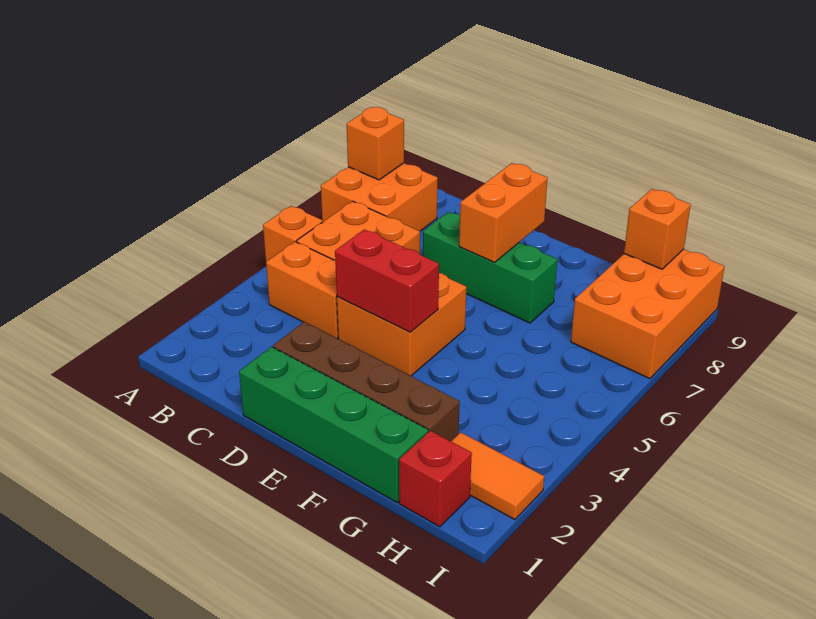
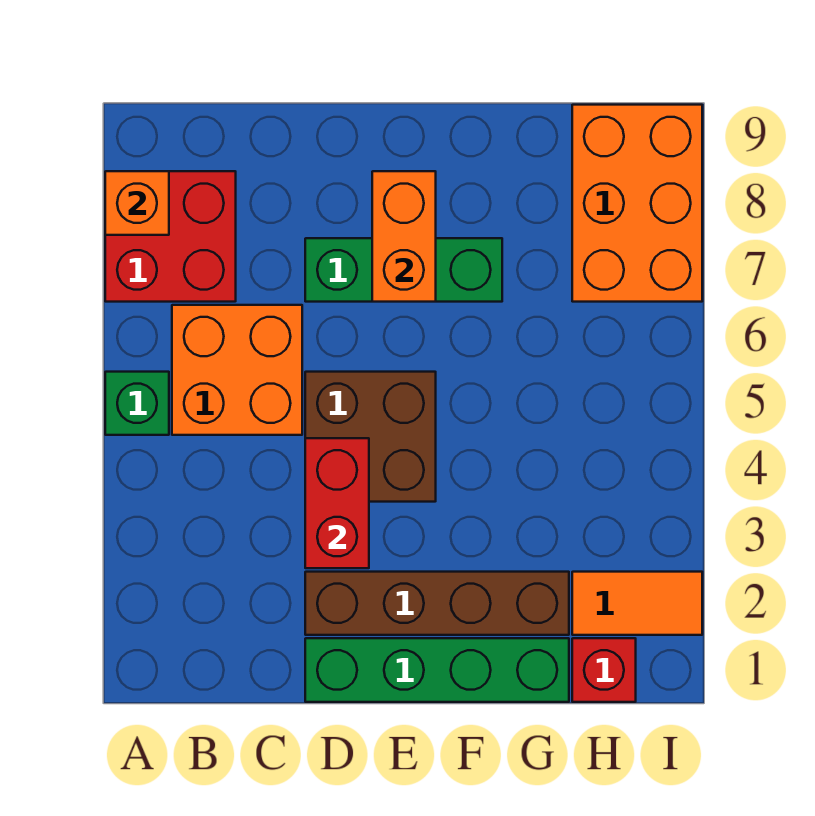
orange brick A5 level 1 -> green brick A5 level 1
orange brick A7:B8 level 1 -> red brick A7:B8 level 1
orange brick B4:C4 level 1 -> none
orange brick D4:E5 level 1 -> brown brick D4:E5 level 1
red brick D4:E4 level 2 -> red brick D3:D4 level 2
orange brick H9 level 2 -> none

